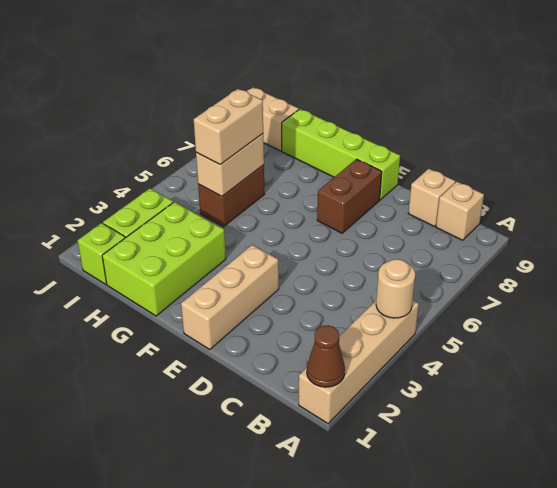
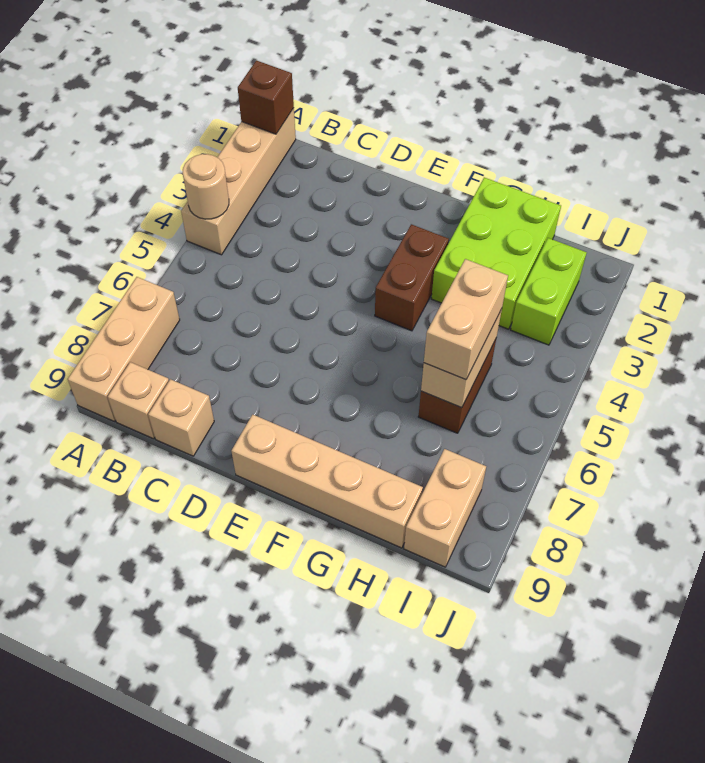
brown cone A1 level 2 -> brown brick A1 level 2
tan brick E1:E3 level 1 -> tan brick A7:A9 level 1
brown brick E7:E8 level 1 -> brown brick F3:F4 level 1
lime brick E9:H9 level 1 -> tan brick E9:H9 level 1
lime brick I1 level 1 -> none
tan brick I9:J9 level 1 -> tan brick I8:I9 level 1

